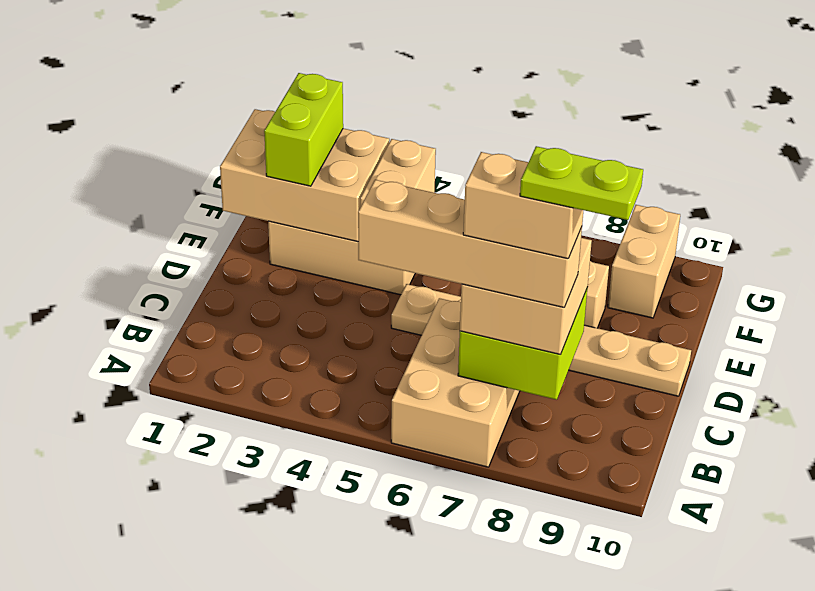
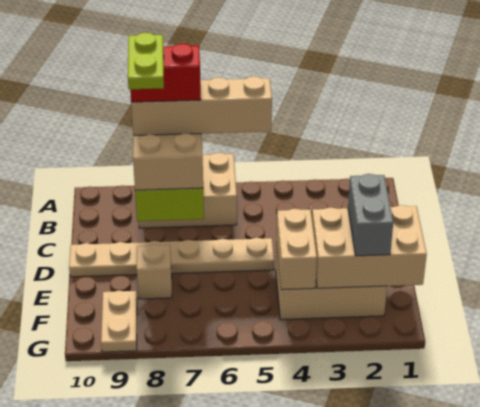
tan brick A6:C7 level 1 -> tan brick A6:B8 level 1
tan brick B7:B8 level 5 -> red brick B7:B8 level 5
lime plate B8:B9 level 6 -> lime plate B8:C8 level 6
lime brick E2:F2 level 3 -> grey brick E2:F2 level 3
tan brick F9:G9 level 1 -> tan plate F9:G9 level 1

